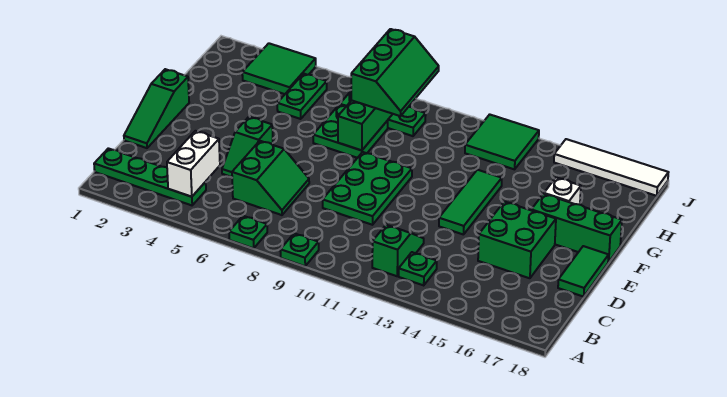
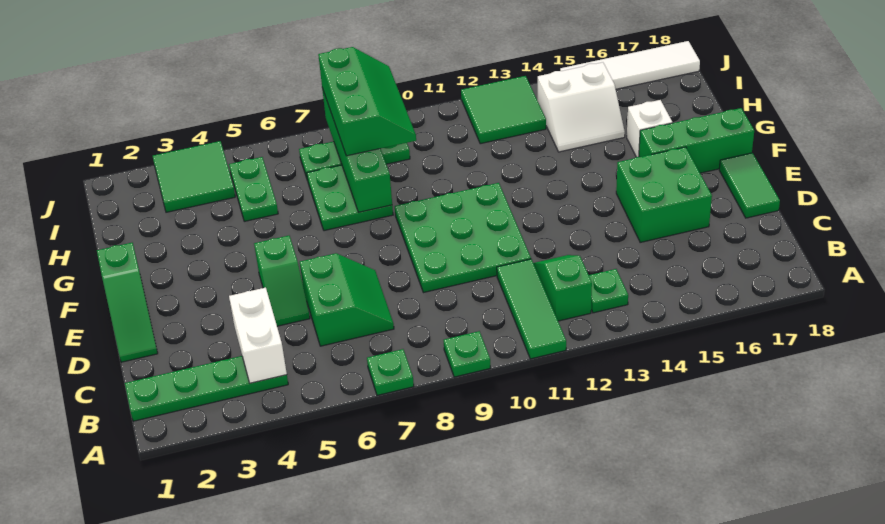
green plate D9:F10 level 1 -> green plate D9:F11 level 1
green tile E13:G13 level 1 -> green tile A11:C11 level 1
none -> white slope H14:I15 level 1 top I

